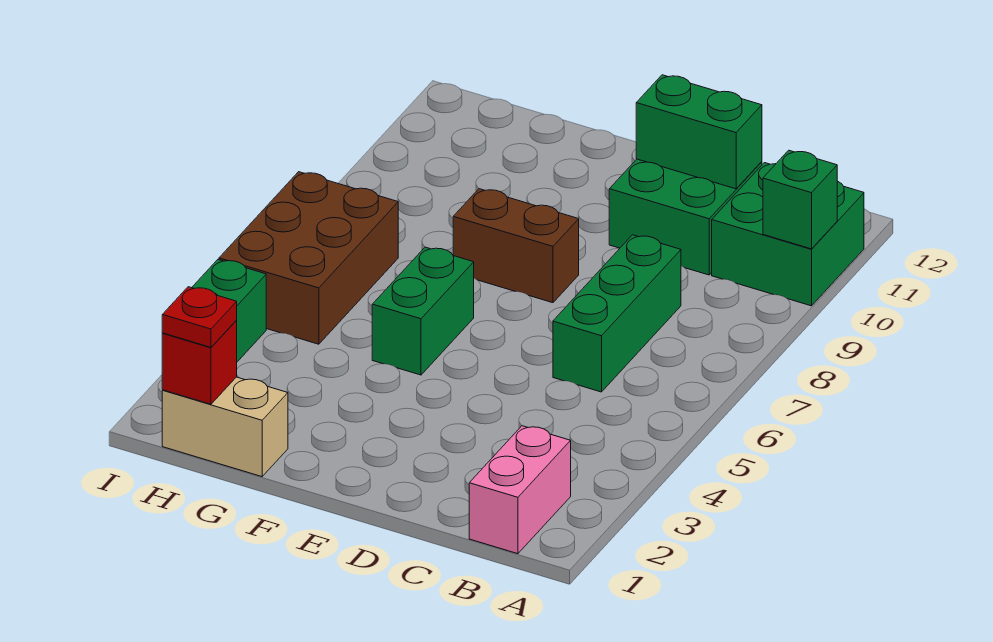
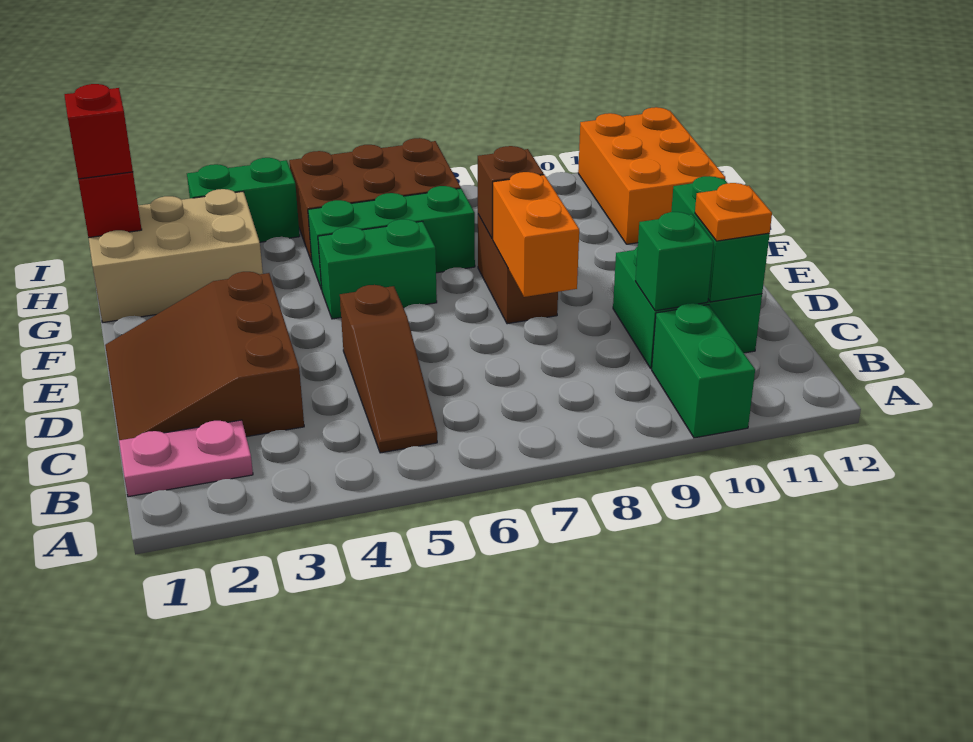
green brick A10:B11 level 1 -> green brick A10:B10 level 1
green brick A10 level 2 -> green brick C10 level 2
pink brick B1:B2 level 1 -> pink plate B1:B2 level 1
none -> brown slope B5:D5 level 1 top D
none -> brown slope C1:E3 level 1 top 3
green brick C6:C8 level 1 -> green brick G5:G7 level 1
none -> orange plate C11 level 3
none -> orange brick D8:E8 level 2
none -> brown brick F8 level 2
tan brick G1:H1 level 1 -> tan brick G1:H3 level 1
none -> orange brick G11:I12 level 1
red plate H1 level 3 -> red brick H1 level 3

